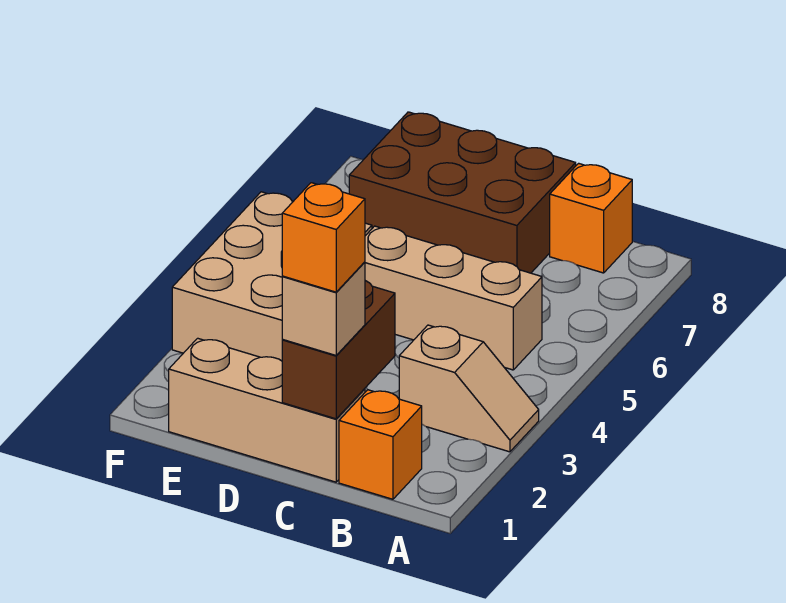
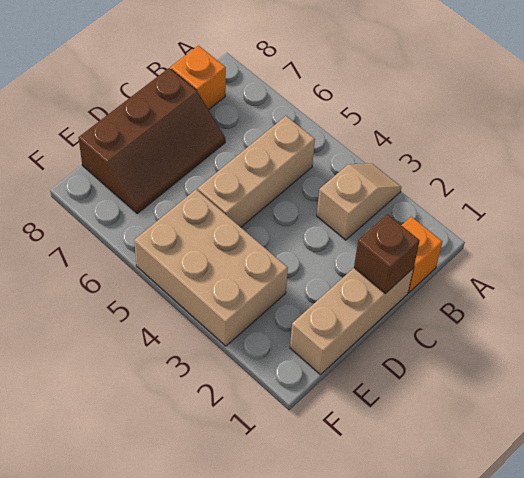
brown brick C1:C2 level 2 -> brown brick C1 level 2
tan brick C1 level 3 -> none
orange brick C1 level 4 -> none
brown brick C7:E8 level 1 -> brown slope C7:E8 level 1 top 8

